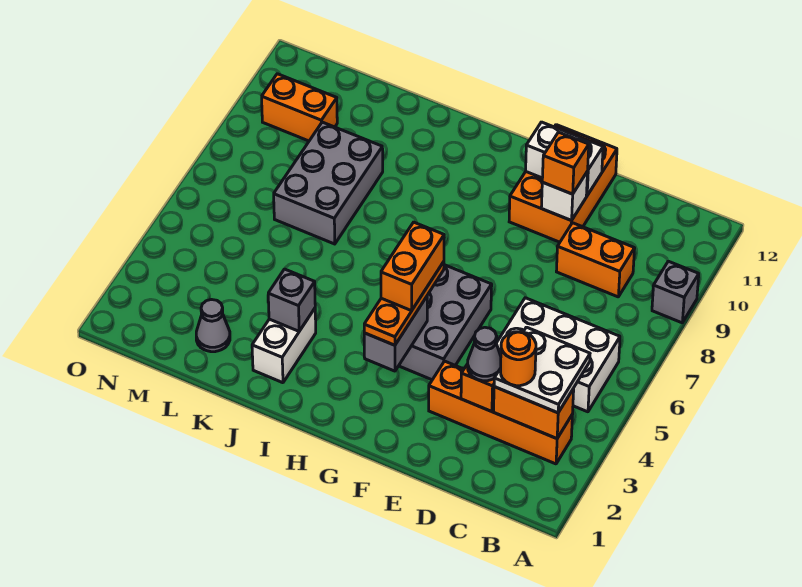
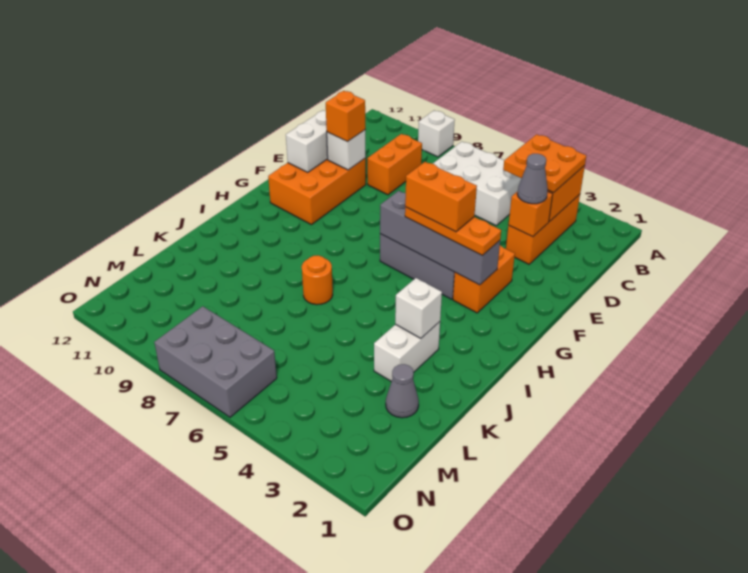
grey brick A9 level 1 -> white brick A9 level 1
orange brick B3:E3 level 1 -> orange brick B3:D3 level 1
white plate B3:C4 level 3 -> orange plate B3:C4 level 3
white brick B5:D6 level 1 -> white brick B5:C7 level 1
orange round brick C3 level 4 -> orange round brick J7 level 1
orange brick E10:F12 level 1 -> orange brick E10:G11 level 1
grey brick G3:G4 level 2 -> grey brick G3:G6 level 2
white brick J2:J3 level 1 -> white brick J3:K3 level 1
grey brick J3 level 2 -> white brick J3 level 2
grey brick K7:L9 level 1 -> grey brick N6:O8 level 1
orange brick M10:N10 level 1 -> orange brick F3:G3 level 1

